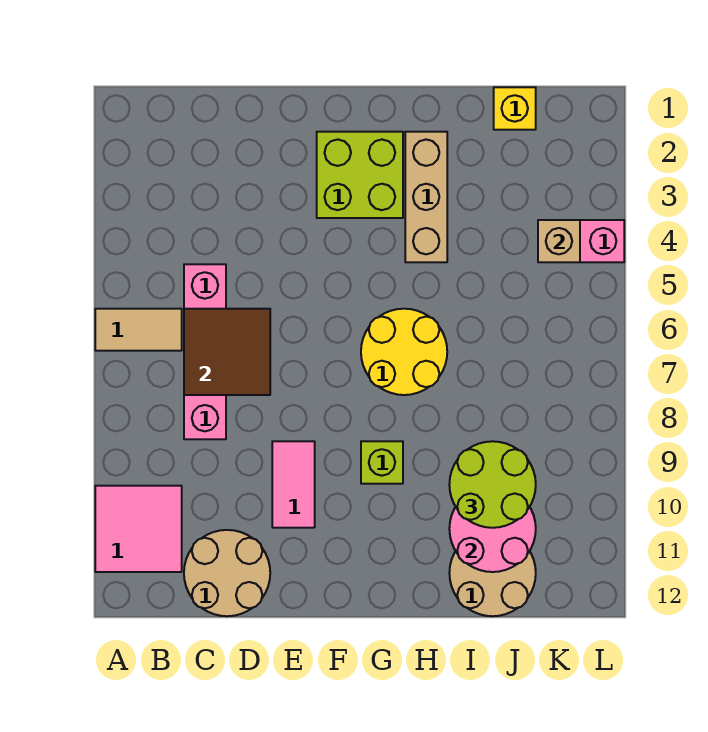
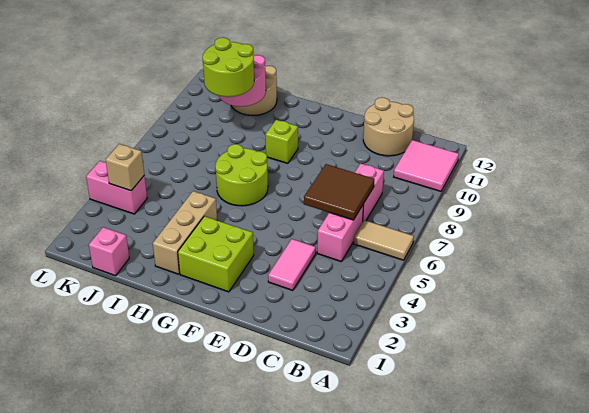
pink tile E9:E10 level 1 -> pink tile D3:D4 level 1
yellow round brick G6:H7 level 1 -> lime round brick G6:H7 level 1
yellow brick J1 level 1 -> pink brick J1 level 1

